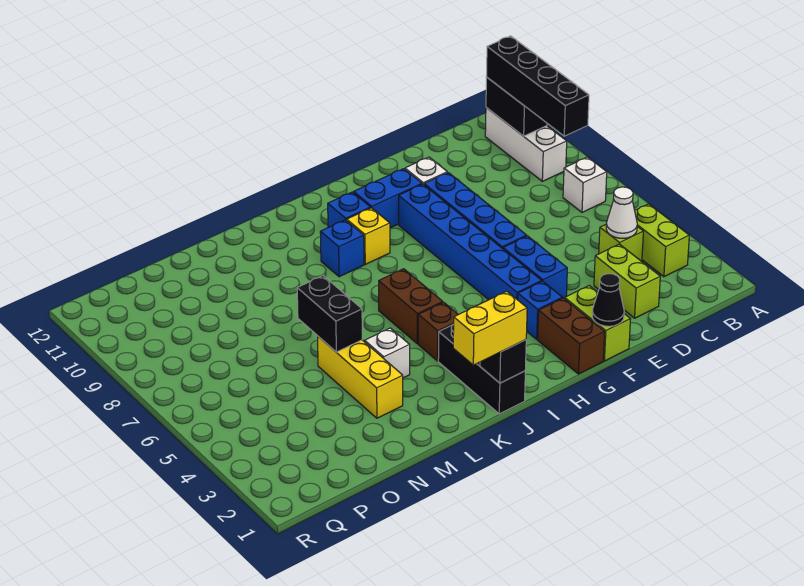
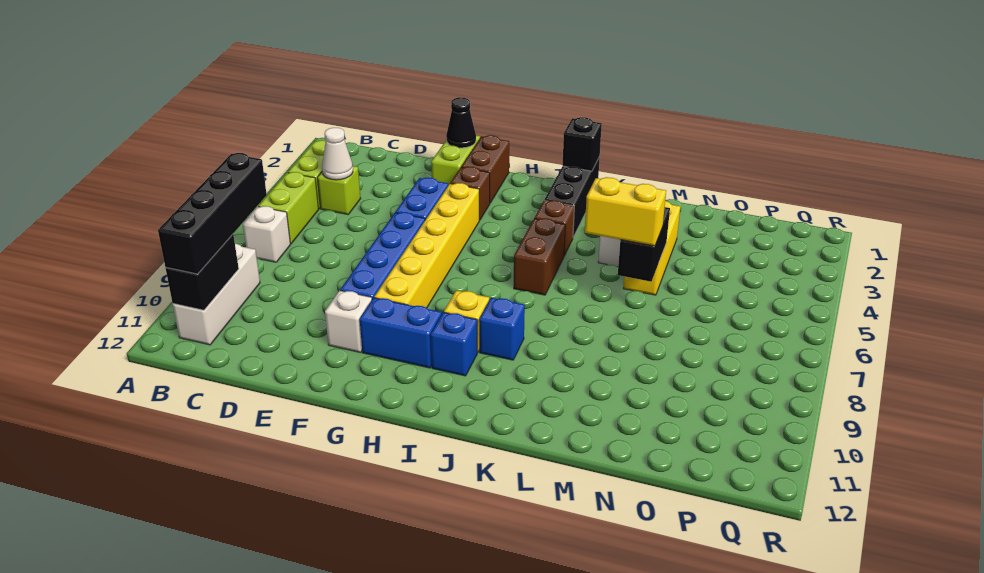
lime brick D2:D3 level 1 -> lime brick B5:B6 level 1
blue brick G3 level 1 -> brown brick G3 level 1
blue brick G4:G9 level 1 -> yellow brick G4:G9 level 1
yellow brick J1:K1 level 3 -> yellow brick L6:M6 level 3

